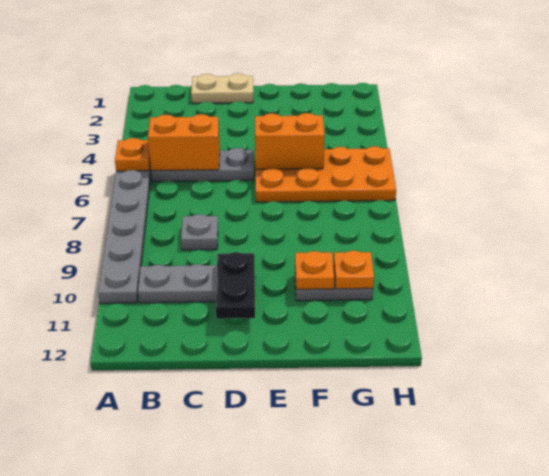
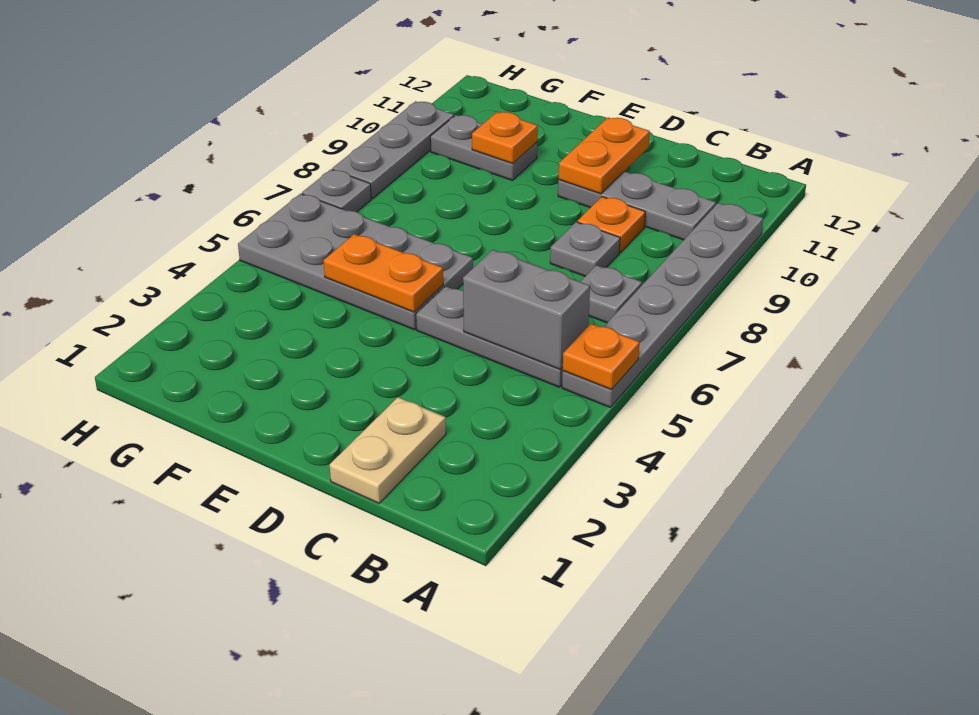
orange brick B5:C5 level 2 -> grey brick B5:C5 level 2
none -> grey plate B7 level 1
tan plate C1:D1 level 1 -> tan plate C1:C2 level 1
black plate D10:D11 level 2 -> orange plate D10:D11 level 2
orange plate E5:H6 level 1 -> grey plate E5:H6 level 1
orange brick E5:F5 level 2 -> orange plate E5:F5 level 2
orange plate G10 level 2 -> orange plate C9 level 1
none -> grey plate H7 level 1
none -> grey plate H8:H10 level 1

